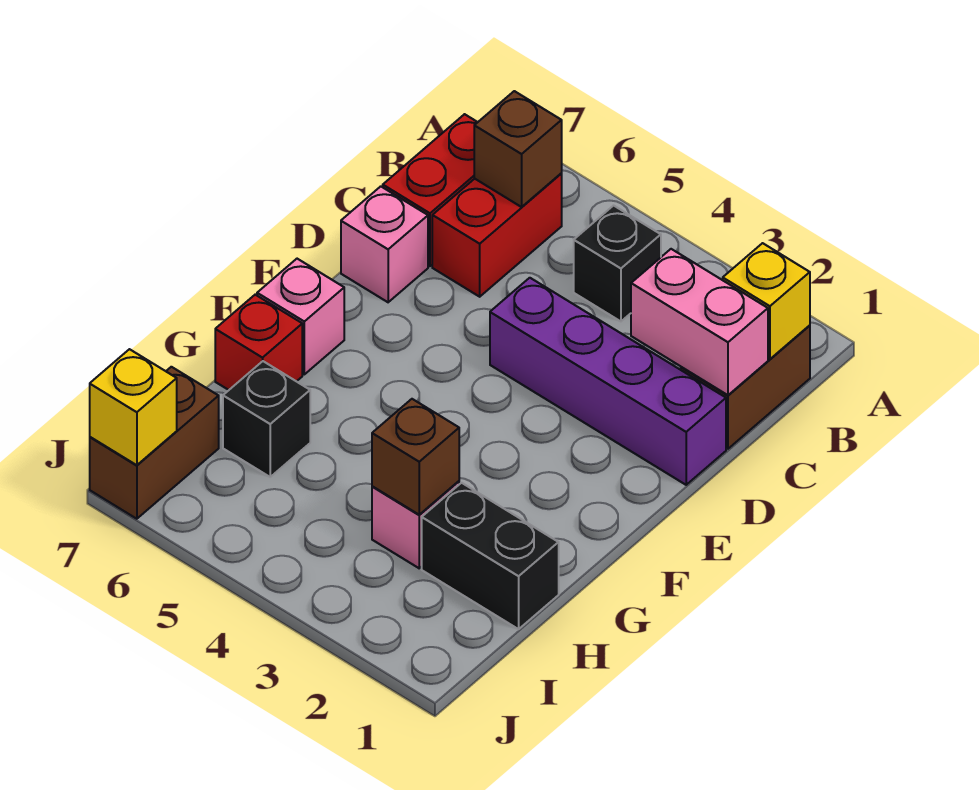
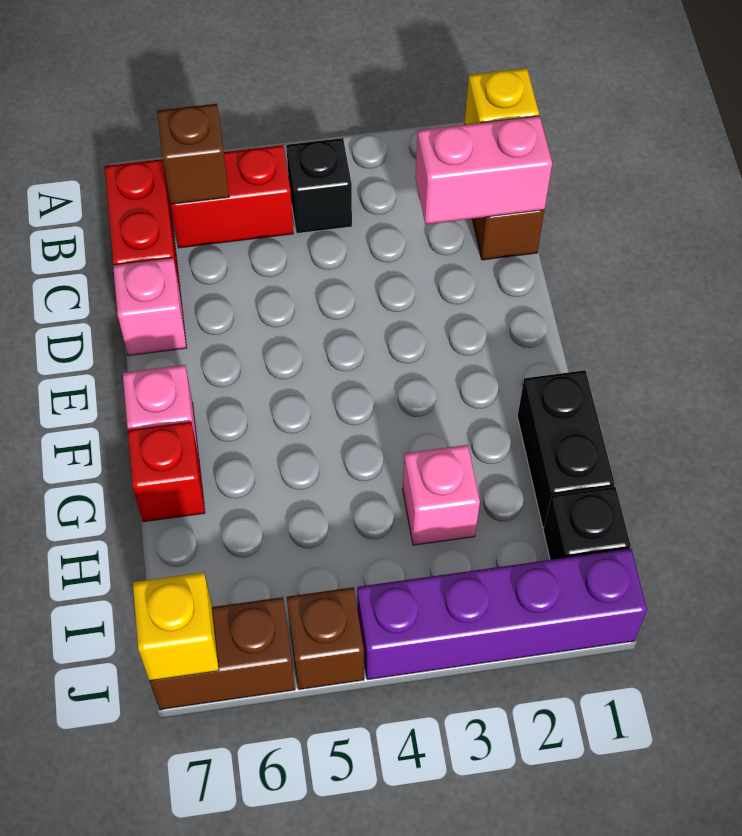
red brick B6:C6 level 1 -> red brick B5:B6 level 1
purple brick D1:D4 level 1 -> purple brick J1:J4 level 1
black brick H1:H2 level 1 -> black brick G1:H1 level 1
brown brick H3 level 2 -> brown brick J5 level 1
black brick H6 level 1 -> black brick I1 level 1
brown brick I7:J7 level 1 -> brown brick J6:J7 level 1

